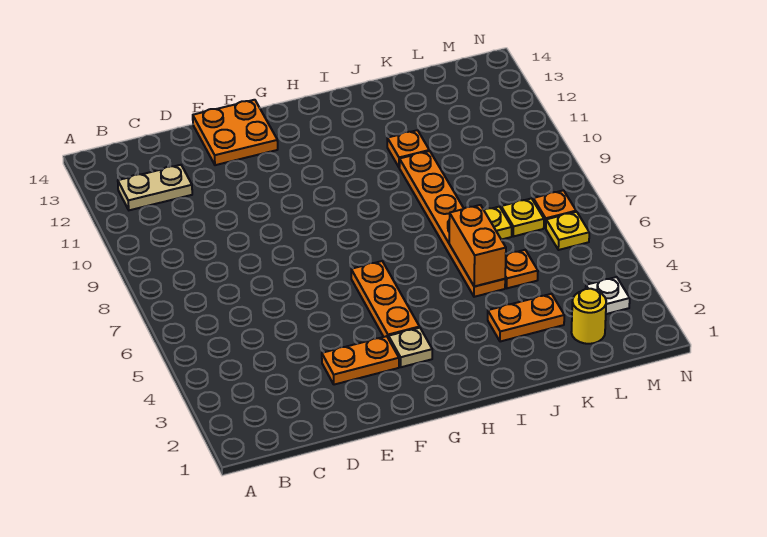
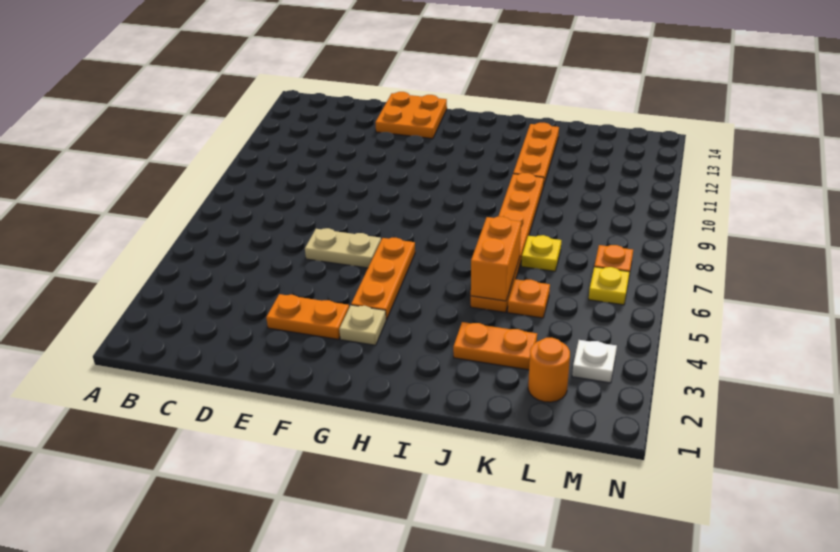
tan plate B12:C12 level 1 -> tan plate E6:F6 level 1
orange plate J11 level 1 -> orange plate J11:J13 level 1
yellow round brick L2 level 1 -> orange round brick L2 level 1
yellow plate L7 level 1 -> none

